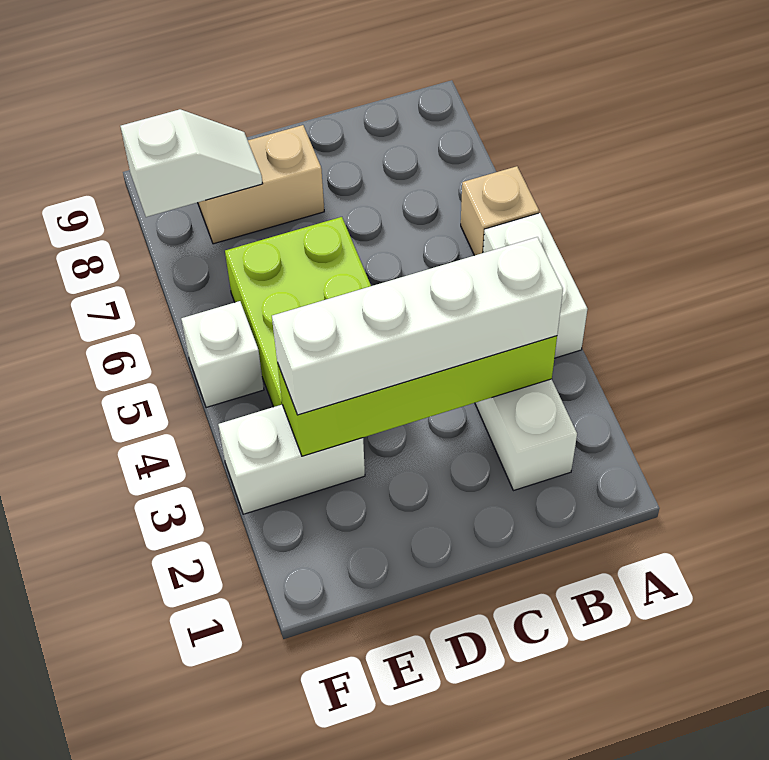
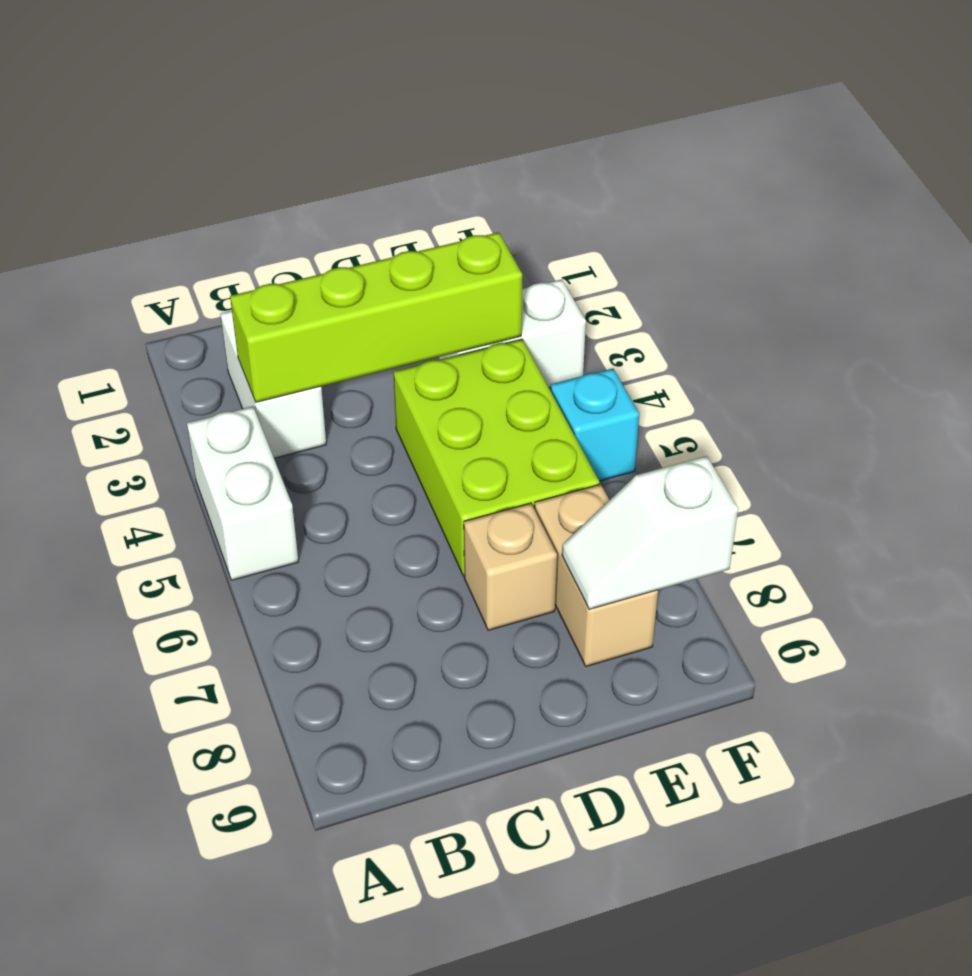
tan brick A6 level 1 -> tan brick D7 level 1
white brick B3:E3 level 3 -> none
tan brick D8:E8 level 1 -> tan brick E7:E8 level 1
white brick F5 level 1 -> cyan brick F5 level 1

